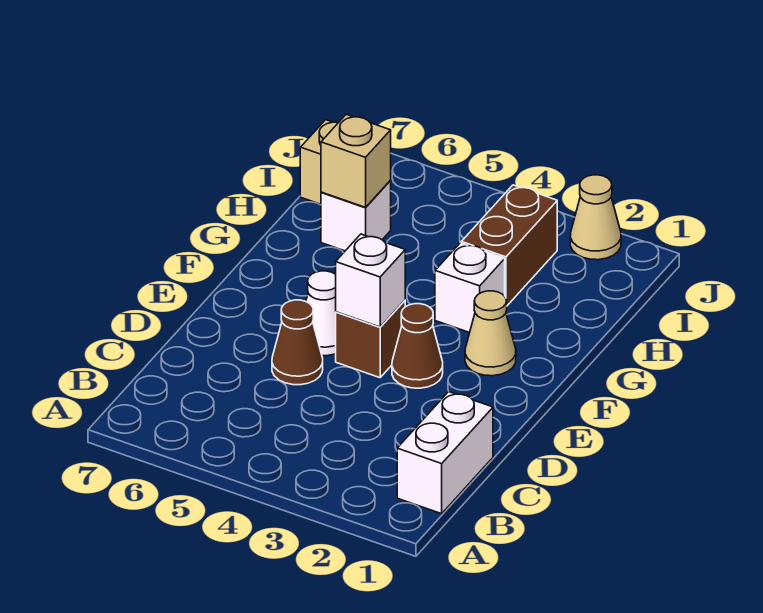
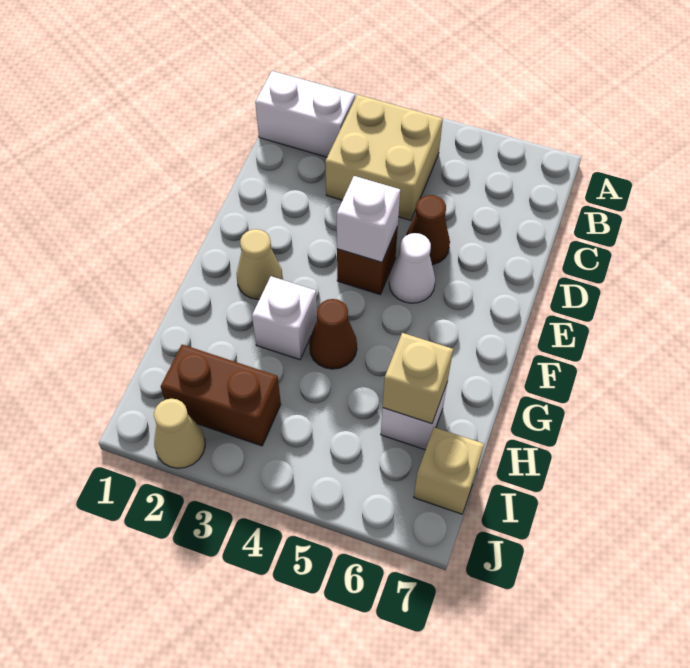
white brick B1:C1 level 1 -> white brick B1:B2 level 1
none -> tan brick B3:C4 level 1
brown cone E3 level 1 -> brown cone G4 level 1
brown brick H3:I3 level 1 -> brown brick I2:I3 level 1

